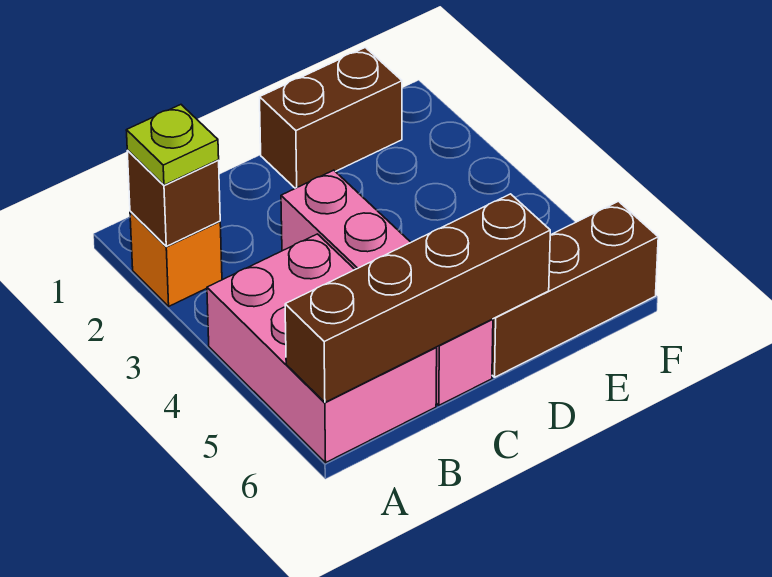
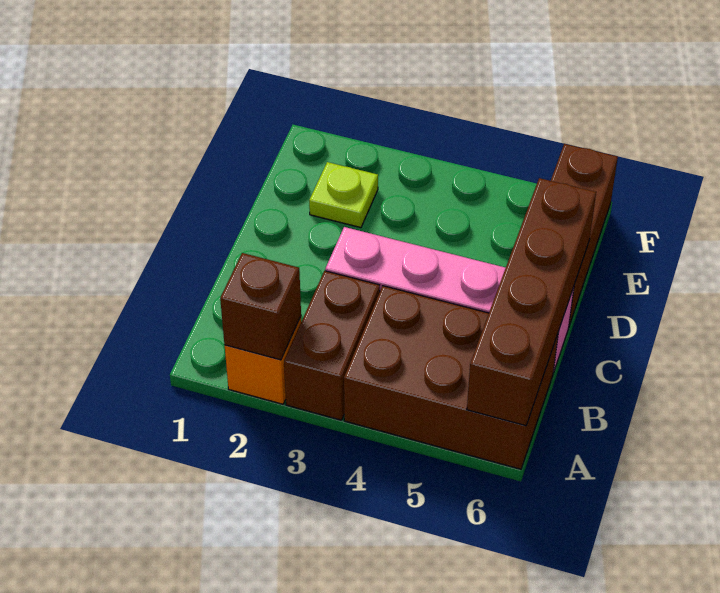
lime plate A2 level 3 -> lime plate E2 level 1
pink brick A4:B6 level 1 -> brown brick A4:B6 level 1
brown brick D1:E1 level 1 -> brown brick A3:B3 level 1

